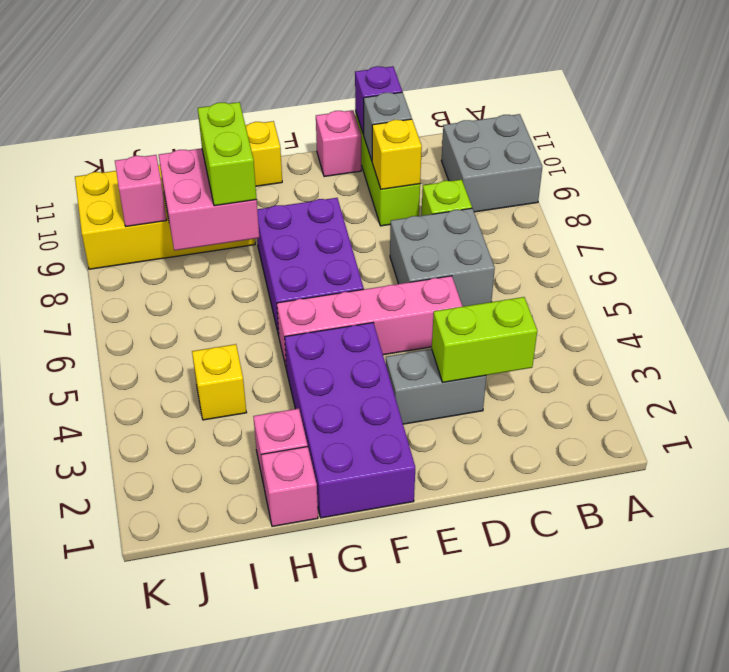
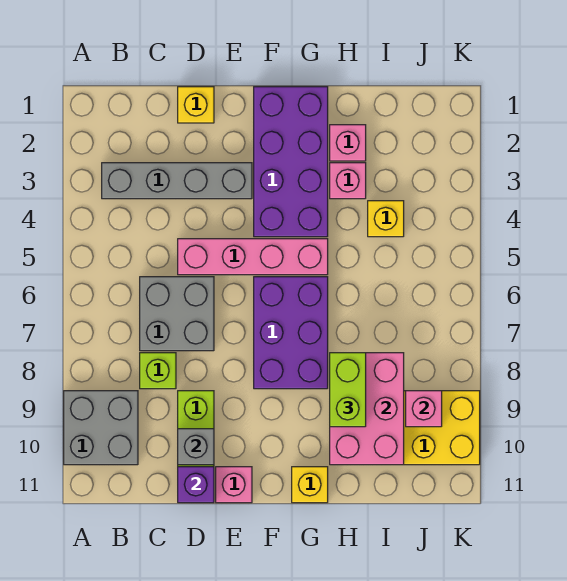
lime brick C3:D3 level 2 -> none
grey brick D3:E3 level 1 -> grey brick B3:E3 level 1
yellow brick D9 level 2 -> yellow brick D1 level 1
pink brick H1 level 1 -> pink brick H3 level 1
pink brick H8:I9 level 2 -> pink brick H8:I10 level 2

